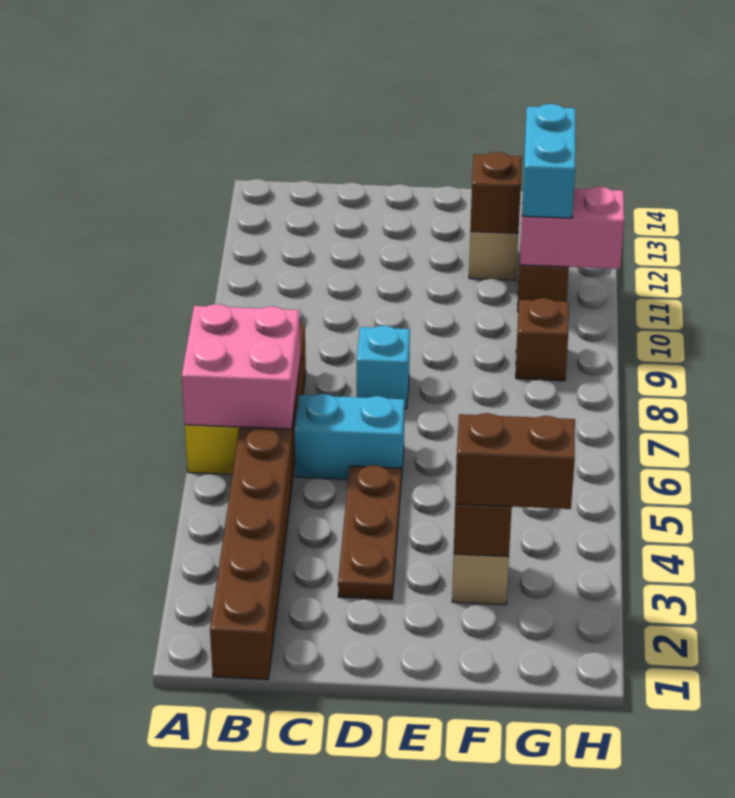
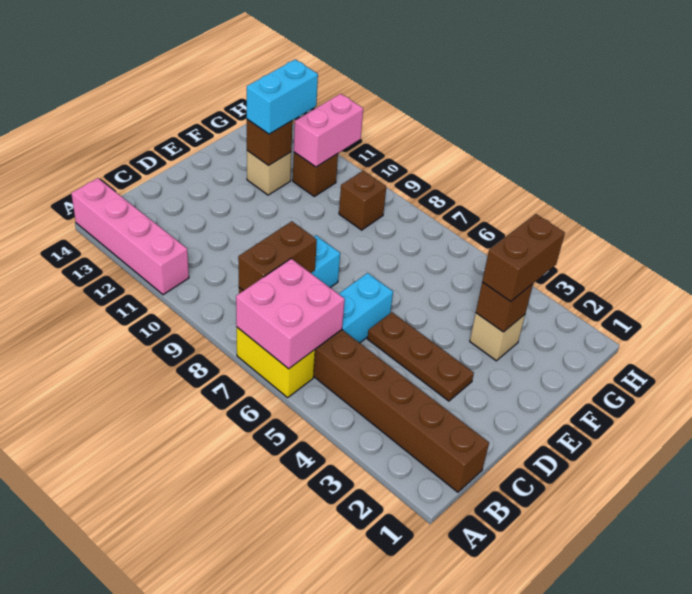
none -> pink brick A11:A14 level 1
none -> brown brick B8:C8 level 2
cyan brick G11:G12 level 3 -> cyan brick F12:G12 level 3

